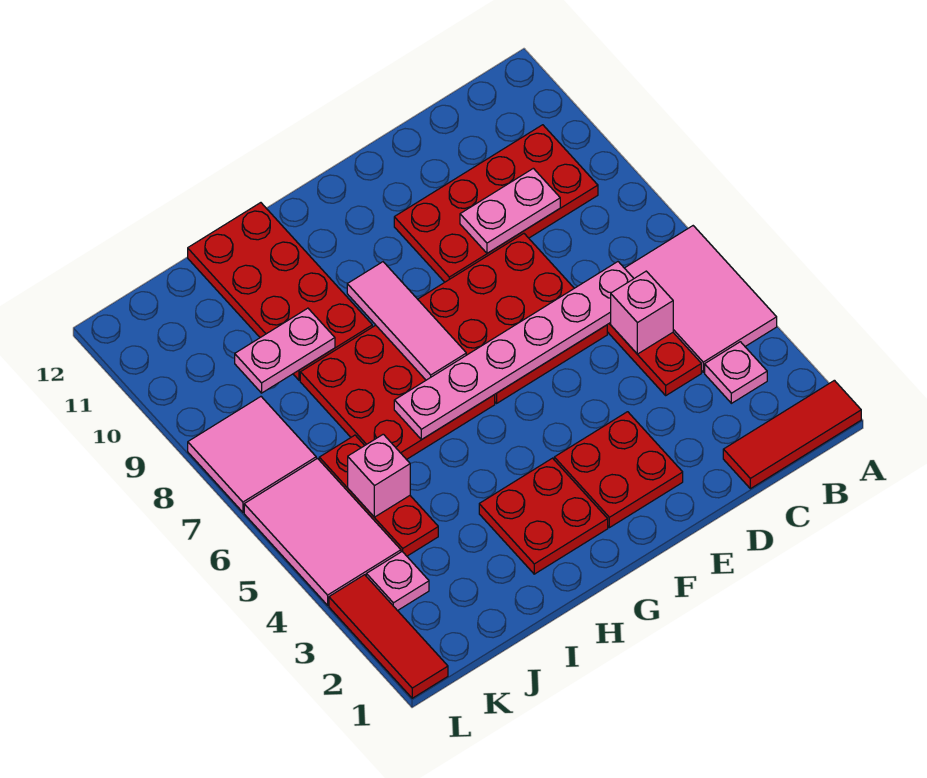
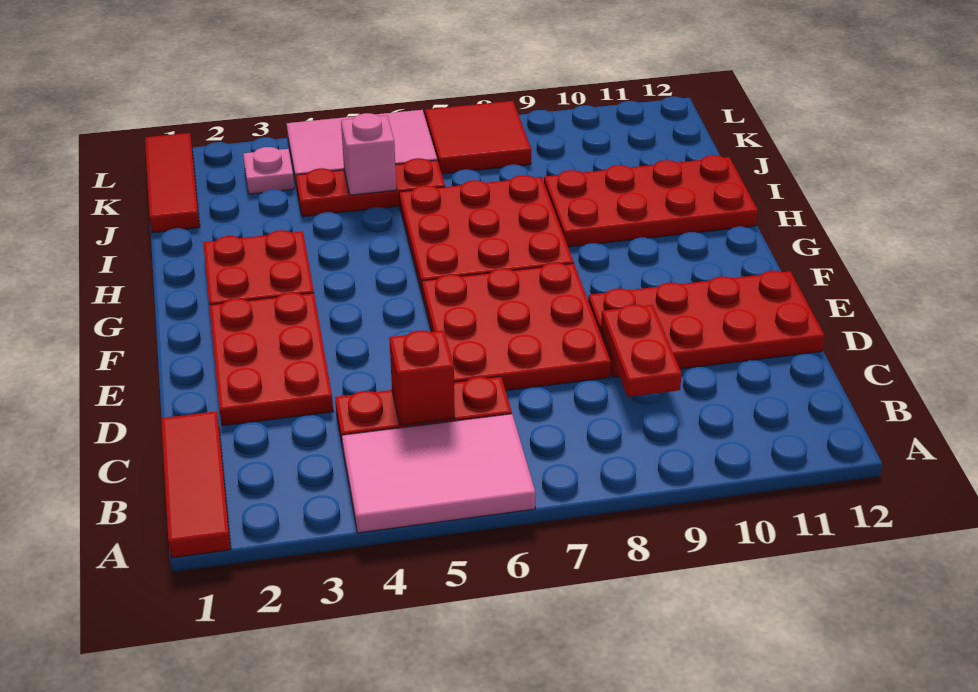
pink plate B3 level 1 -> none
red plate B9:E10 level 1 -> red plate D9:E12 level 1
pink brick C5 level 2 -> red brick C5 level 2
pink plate C6:H6 level 2 -> none
pink plate C9:D9 level 2 -> red plate C9:D9 level 2
red plate E2:F3 level 1 -> red plate D2:F3 level 1
pink tile G7:G9 level 2 -> none
pink plate I9:J9 level 2 -> none
pink tile K7:L8 level 1 -> red tile K7:L8 level 1
red tile L1:L3 level 1 -> red tile J1:L1 level 1

